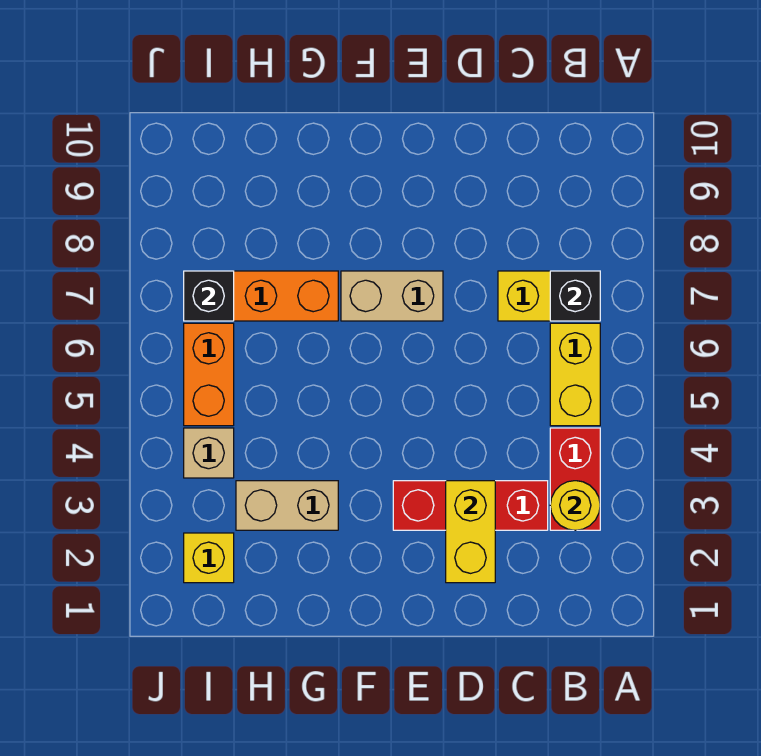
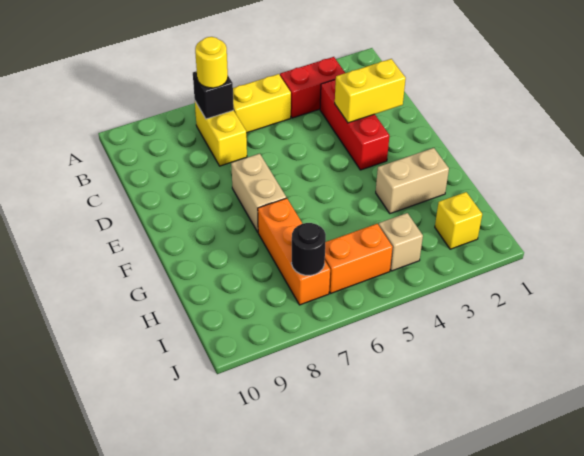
yellow round brick B3 level 2 -> yellow round brick B7 level 3
tan brick G3:H3 level 1 -> tan brick G2:G3 level 1
black brick I7 level 2 -> black round brick I7 level 2

